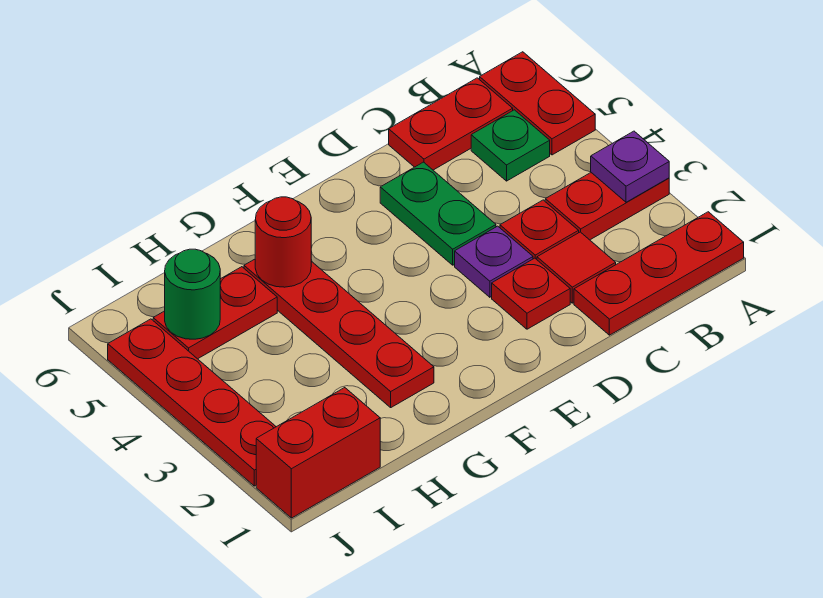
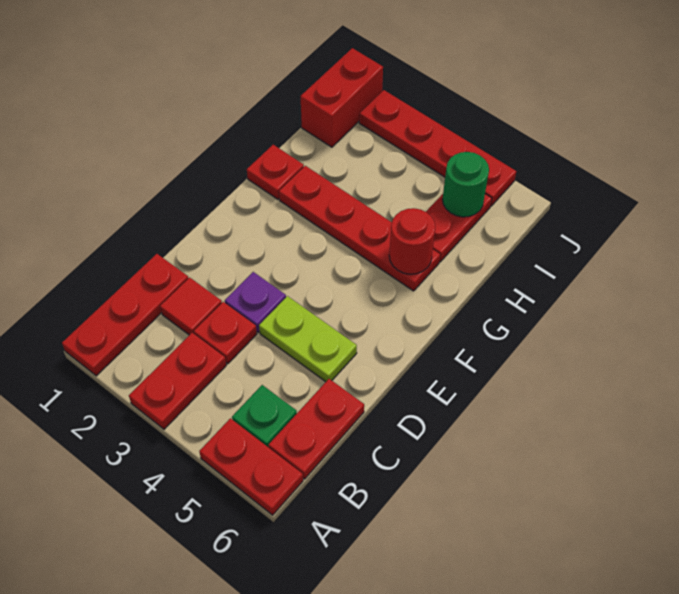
purple plate A3 level 2 -> none
red plate D2 level 1 -> red plate G1 level 1
green plate D4:D5 level 1 -> lime plate D4:D5 level 1

